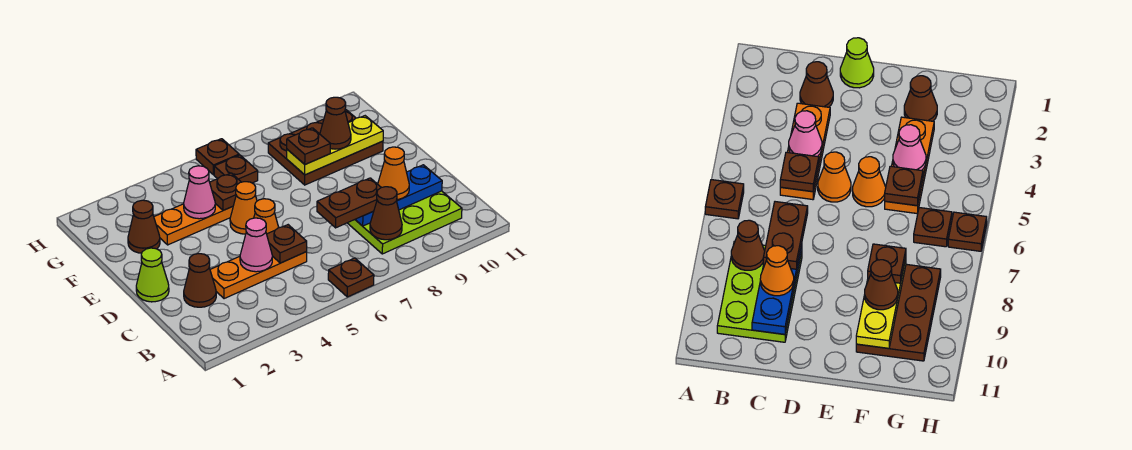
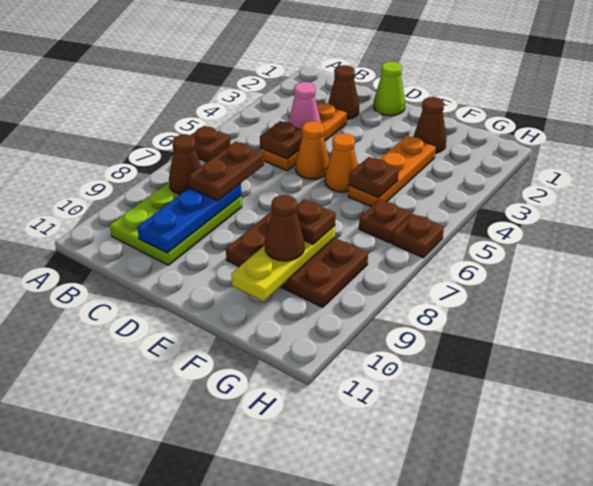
orange cone C9 level 3 -> none
pink cone F4 level 2 -> none
brown plate F8:G10 level 1 -> brown plate E8:G9 level 1

